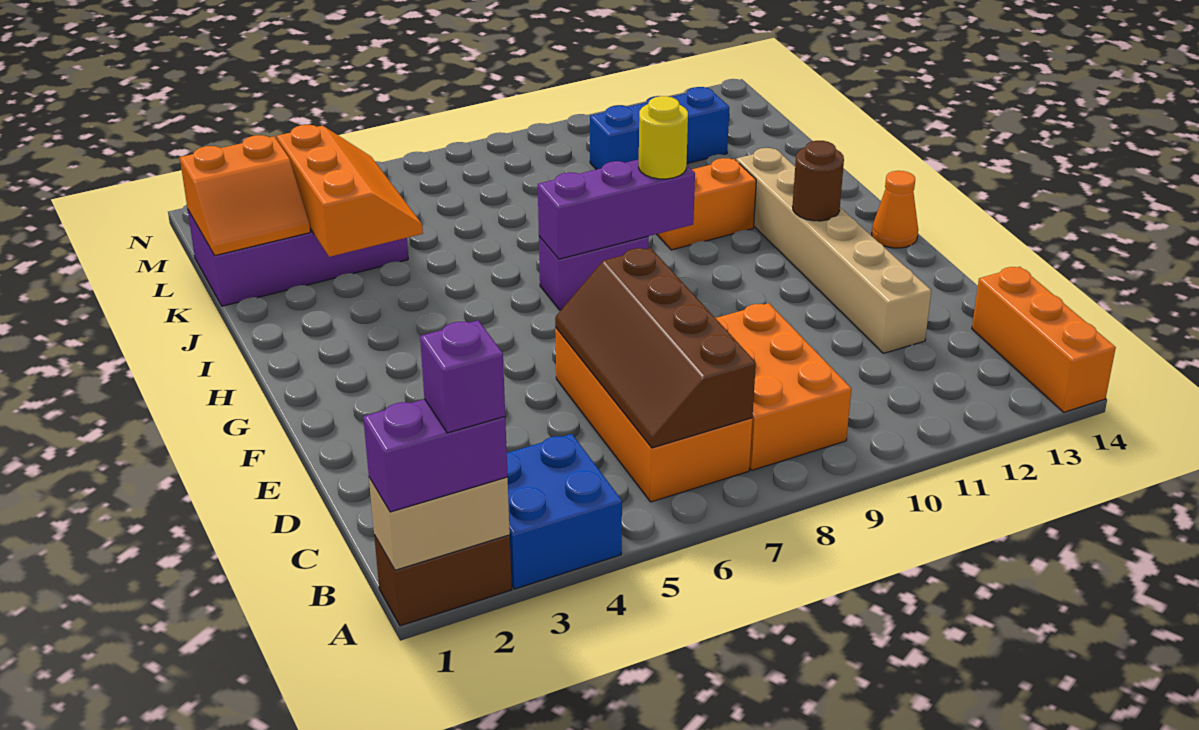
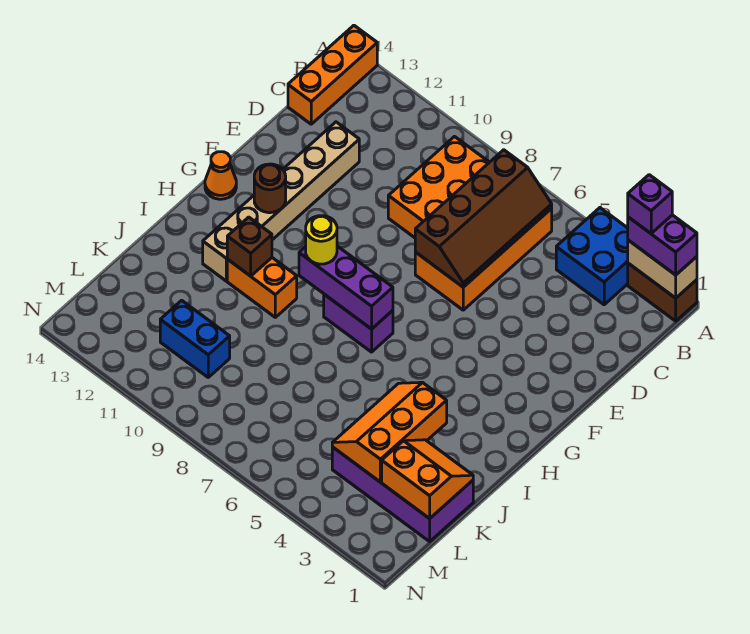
none -> brown brick I11 level 2
blue brick L10:L12 level 1 -> blue brick L10:L11 level 1

